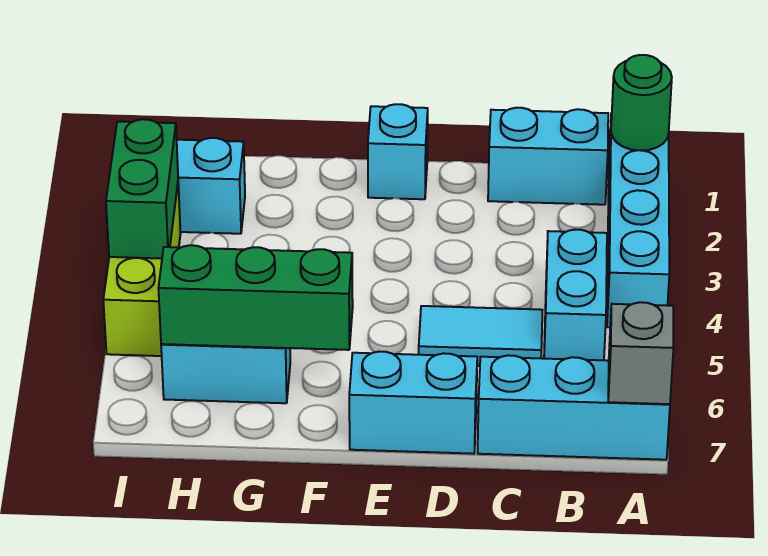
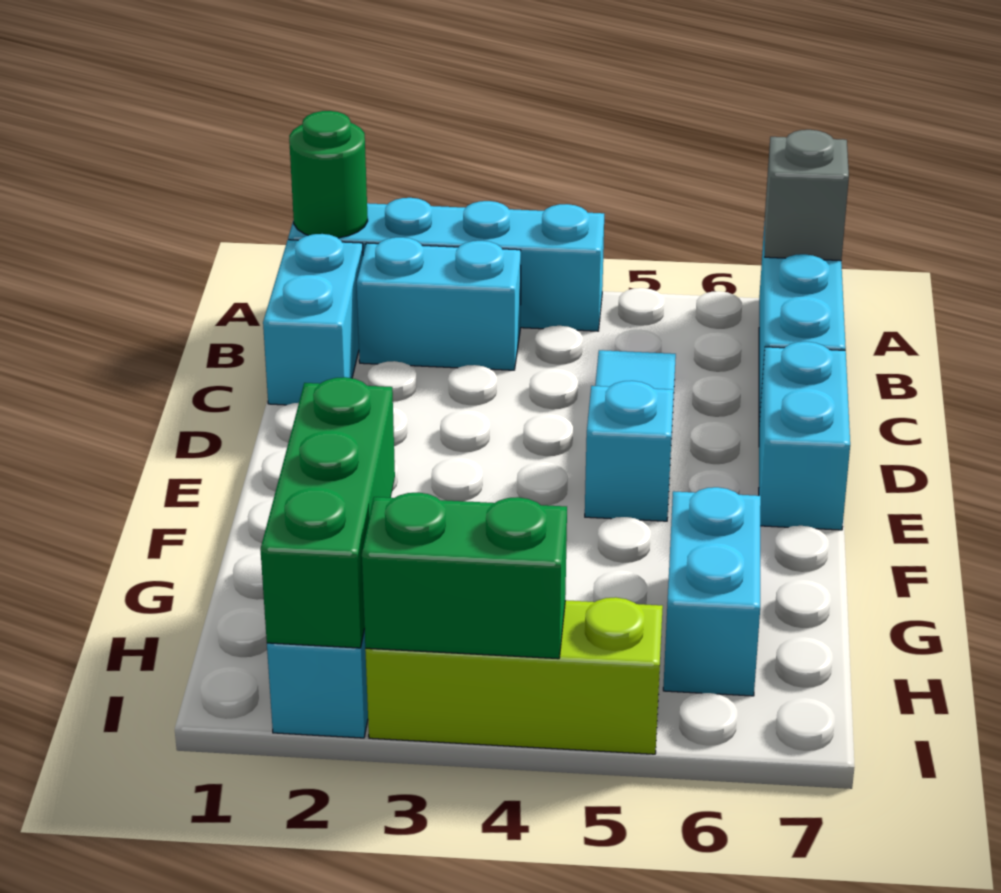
cyan brick B4:B5 level 1 -> cyan brick B2:B3 level 1
cyan brick E1 level 1 -> cyan brick E5 level 1
green brick F6:H6 level 2 -> green brick G2:I2 level 2

